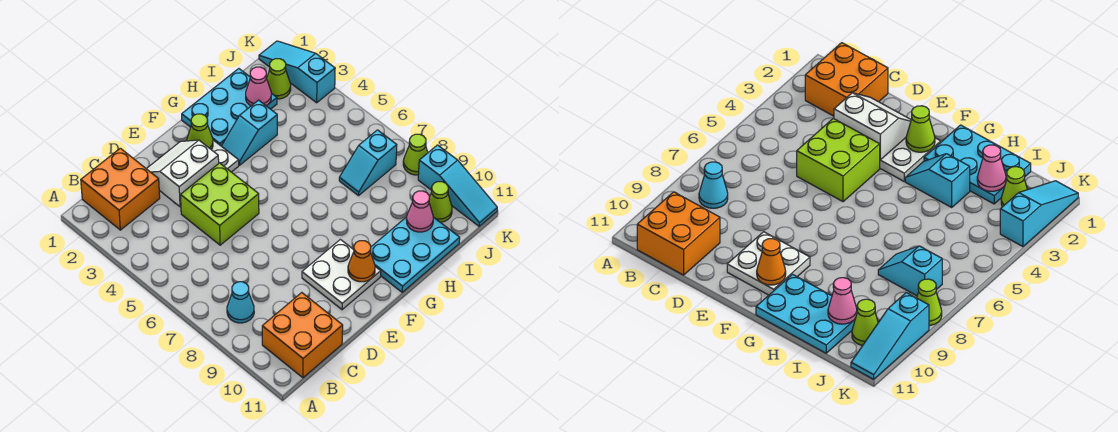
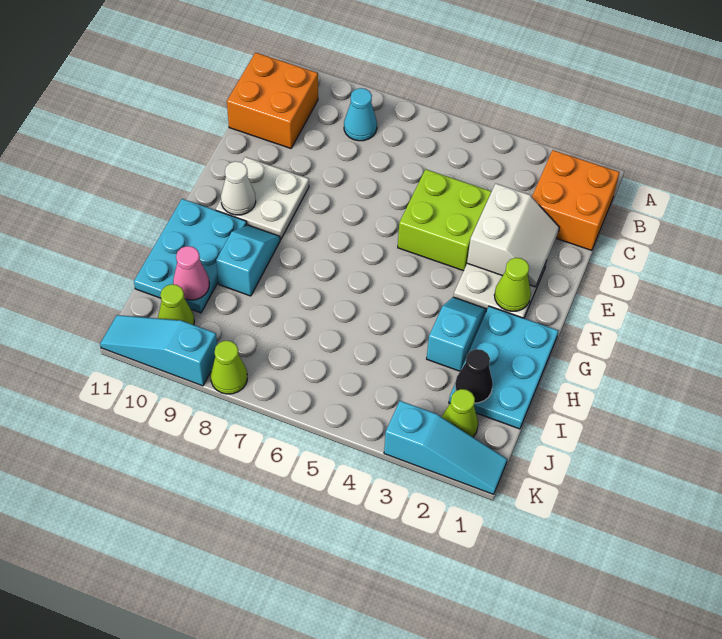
orange cone F10 level 2 -> white cone F10 level 2
pink cone I2 level 2 -> black cone I2 level 2
cyan slope I7:J7 level 1 top J -> cyan slope G9:H9 level 1 top H

